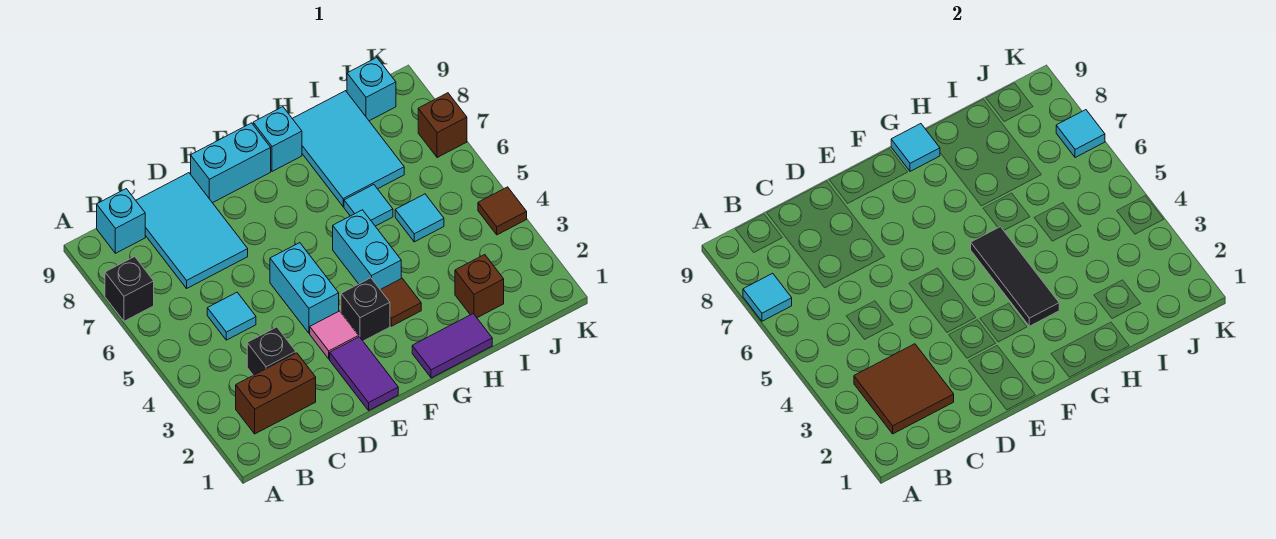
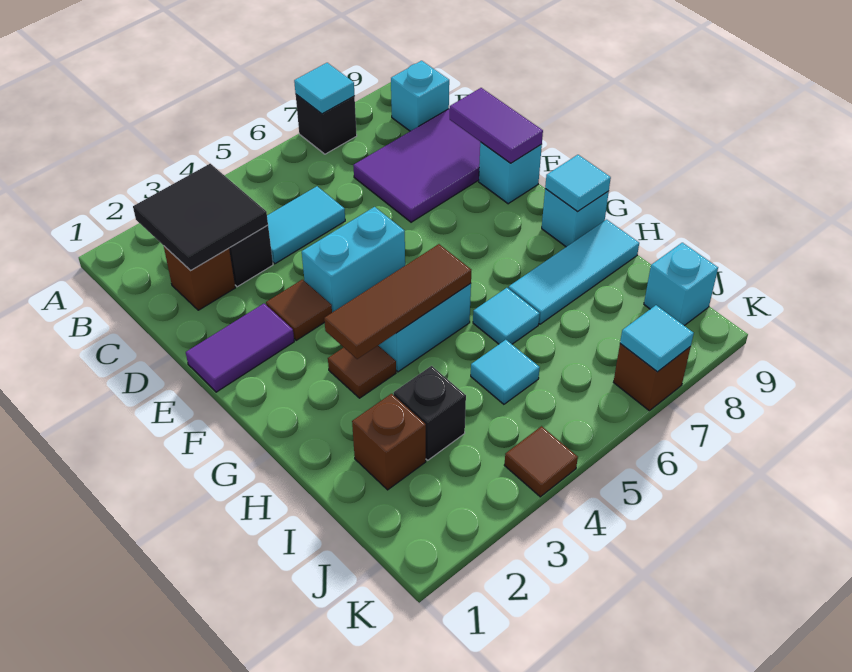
brown brick B2:C2 level 1 -> brown brick C2 level 1
brown tile B2:C3 level 2 -> black tile B2:C3 level 2
cyan tile C5 level 1 -> cyan tile C4:C5 level 1
cyan tile C7:D9 level 1 -> purple tile C7:D9 level 1
pink tile E3 level 1 -> brown tile E3 level 1
cyan brick E9:F9 level 1 -> cyan brick E9 level 1
black brick F3 level 1 -> black brick I3 level 1
purple tile G1:H1 level 1 -> purple tile D9:E9 level 2
black tile G3:G5 level 2 -> brown tile G3:G5 level 2
cyan tile H7:I9 level 1 -> cyan tile H7:H9 level 1

